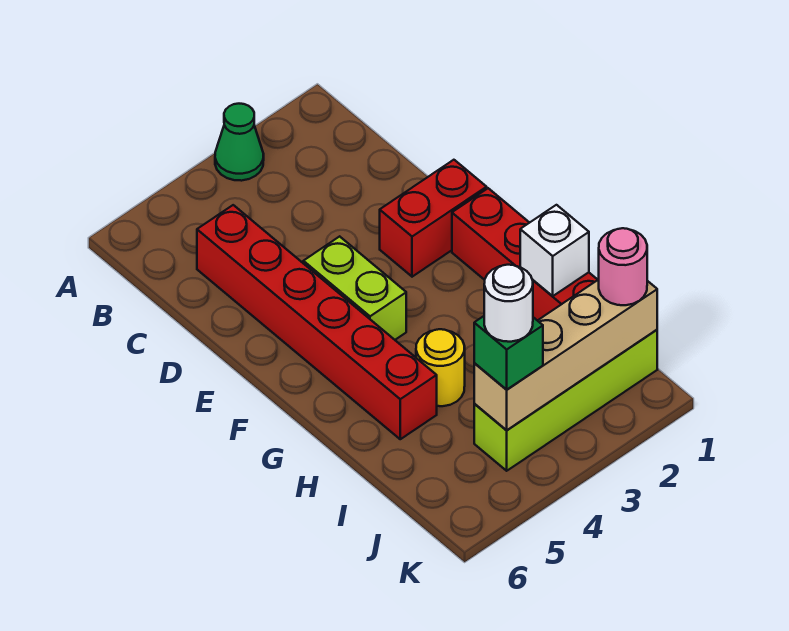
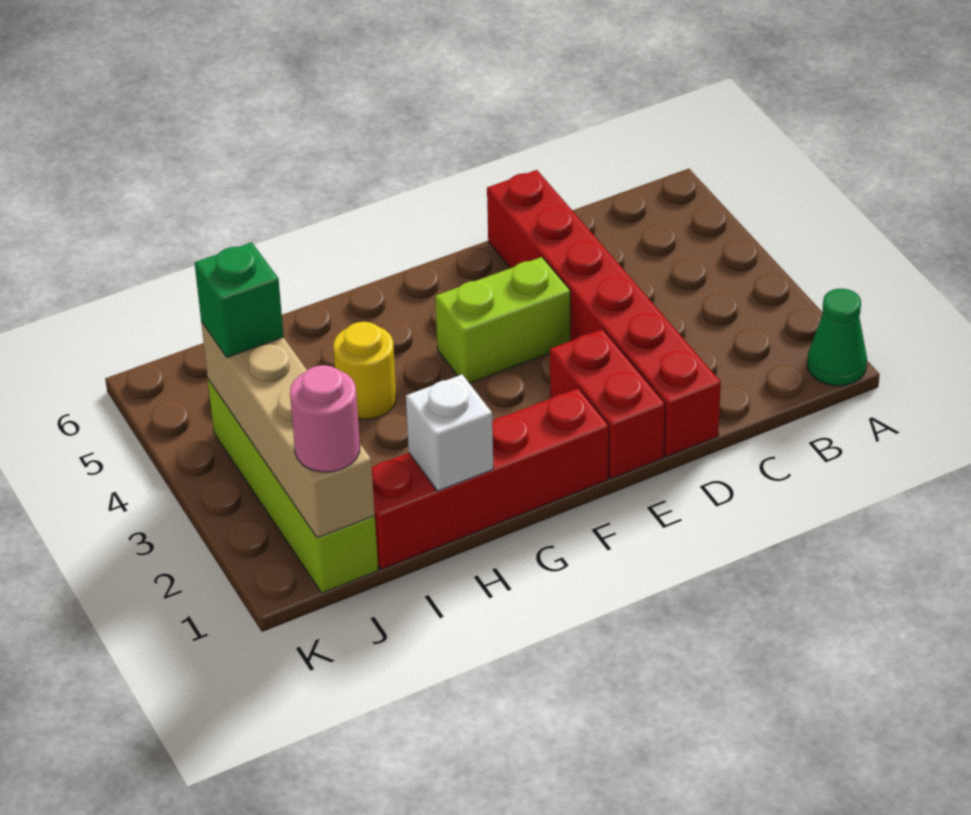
green cone A3 level 1 -> green cone A1 level 1
red brick C5:H5 level 1 -> red brick D1:D6 level 1
white round brick J4 level 4 -> none

